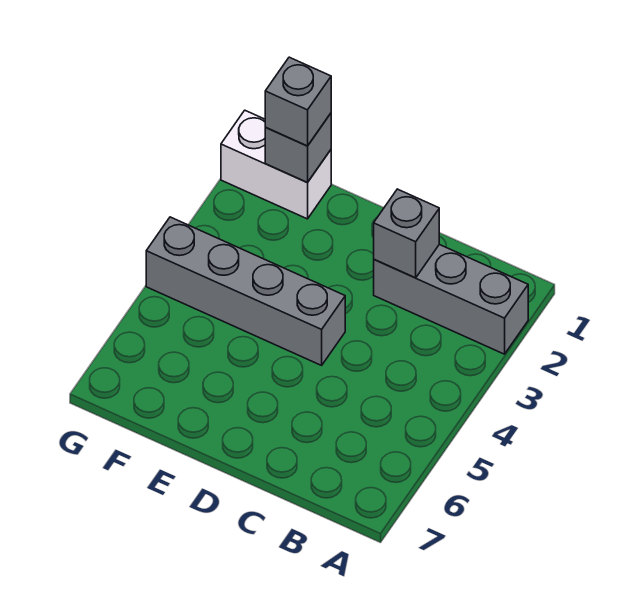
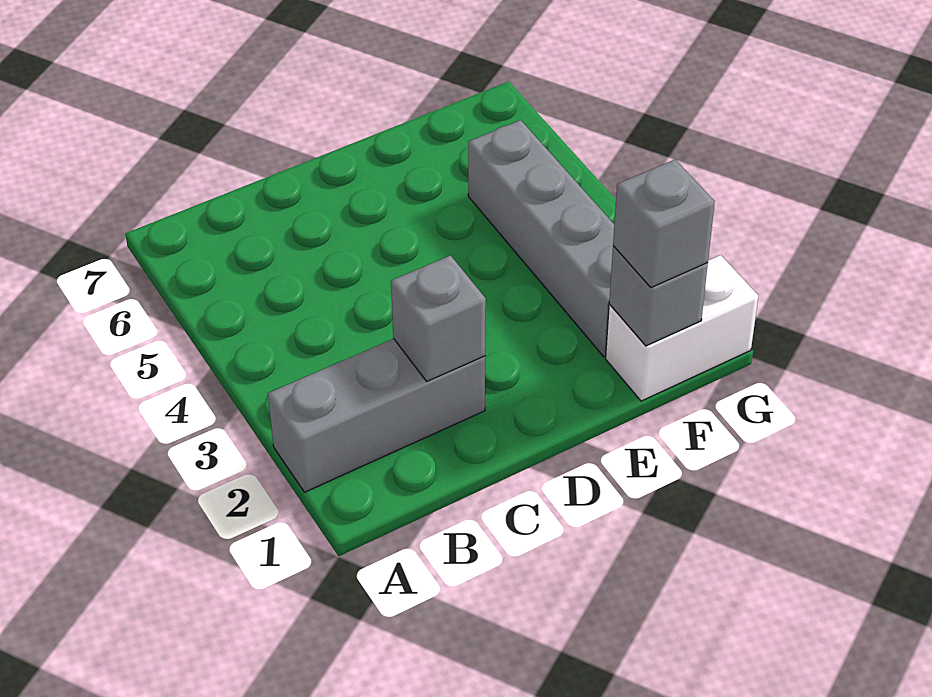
grey brick D4:G4 level 1 -> grey brick F2:F5 level 1

